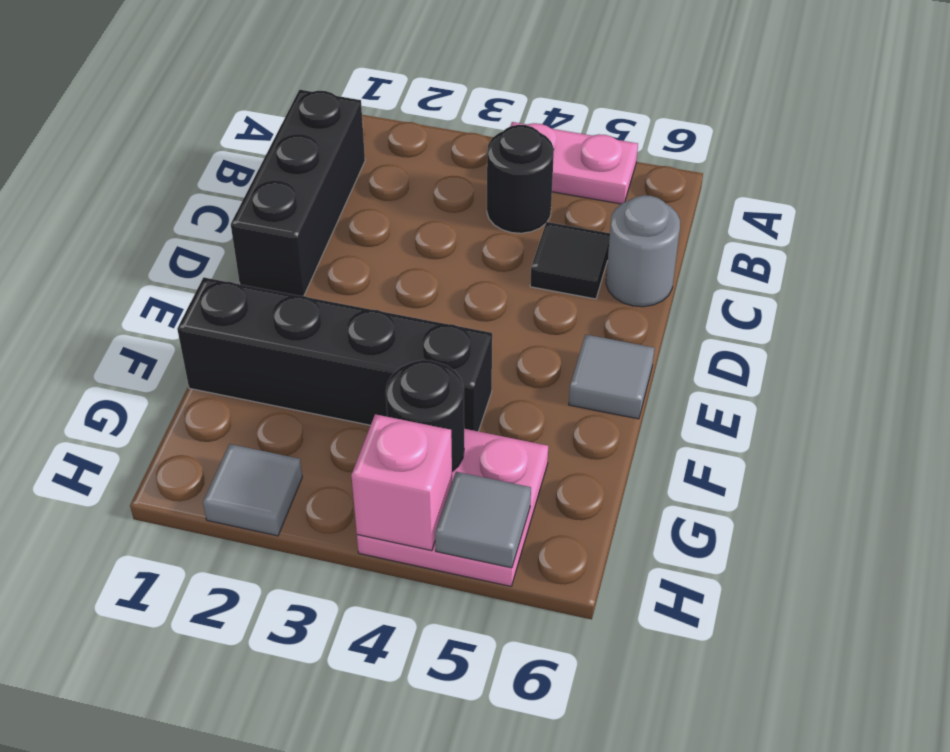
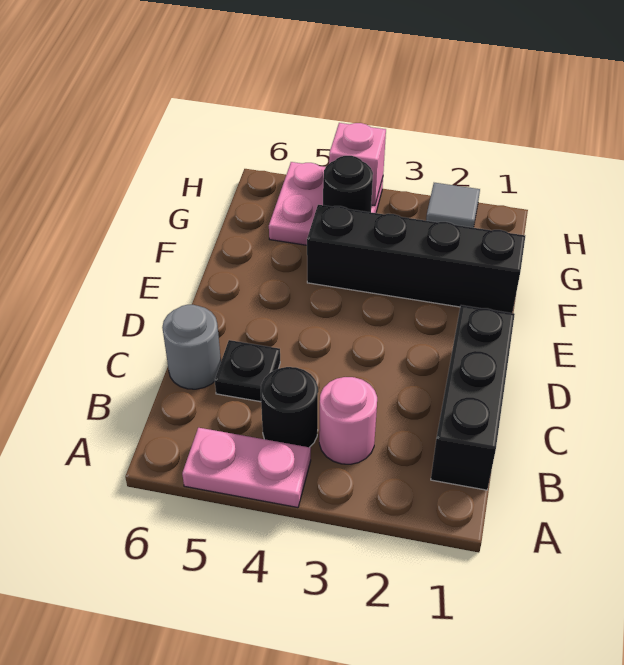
none -> pink round brick B3 level 1
black tile C5 level 1 -> black plate C5 level 1
grey tile E6 level 1 -> none
grey tile H5 level 2 -> none

